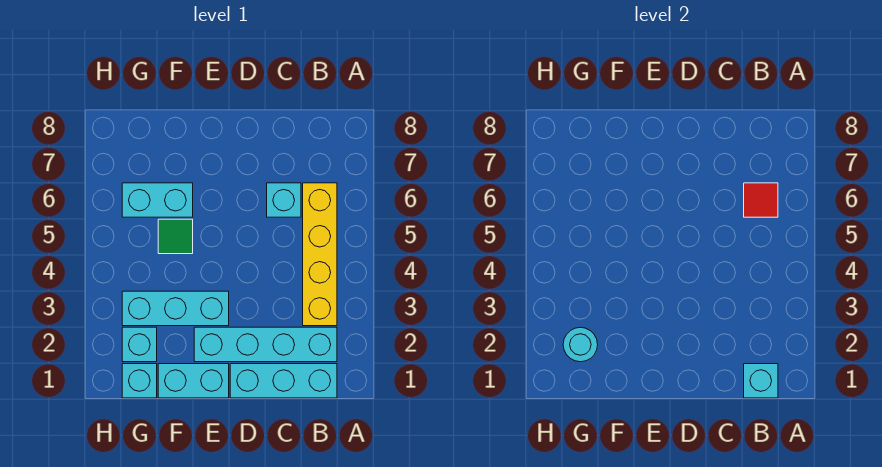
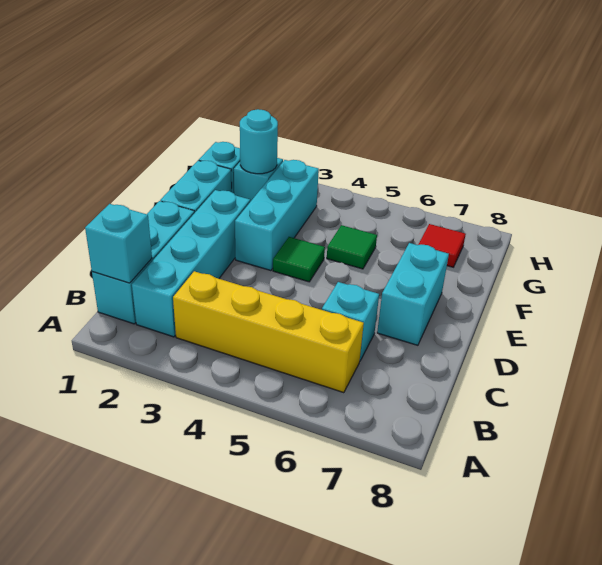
red tile B6 level 2 -> red tile G7 level 1
none -> green tile E4 level 1
cyan brick F6:G6 level 1 -> cyan brick D7:E7 level 1

